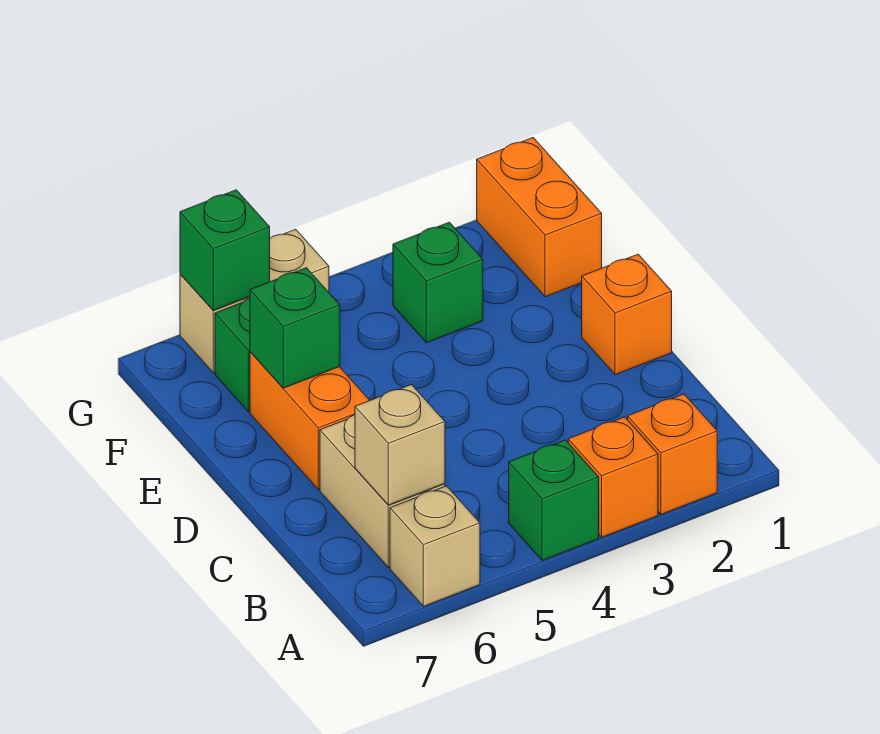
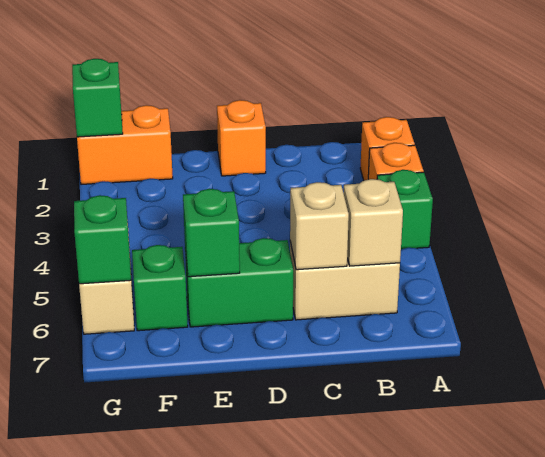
tan brick A6 level 1 -> tan brick C6 level 2
orange brick D6:E6 level 1 -> green brick D6:E6 level 1
green brick F3 level 1 -> green brick G1 level 2

